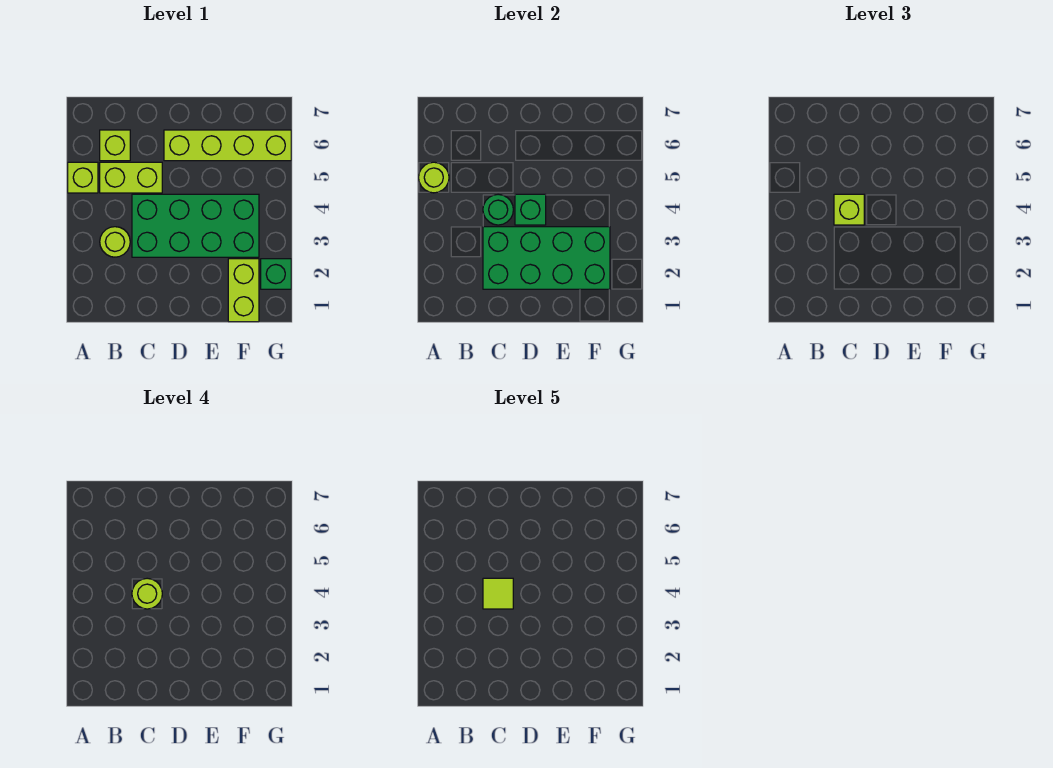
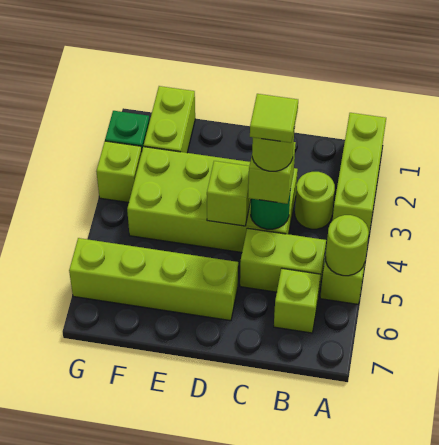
none -> lime brick A1:A3 level 1
green brick C2:F3 level 2 -> none
green brick C3:F4 level 1 -> lime brick C3:F4 level 1
green brick D4 level 2 -> lime brick D4 level 2
none -> lime brick G3 level 1

